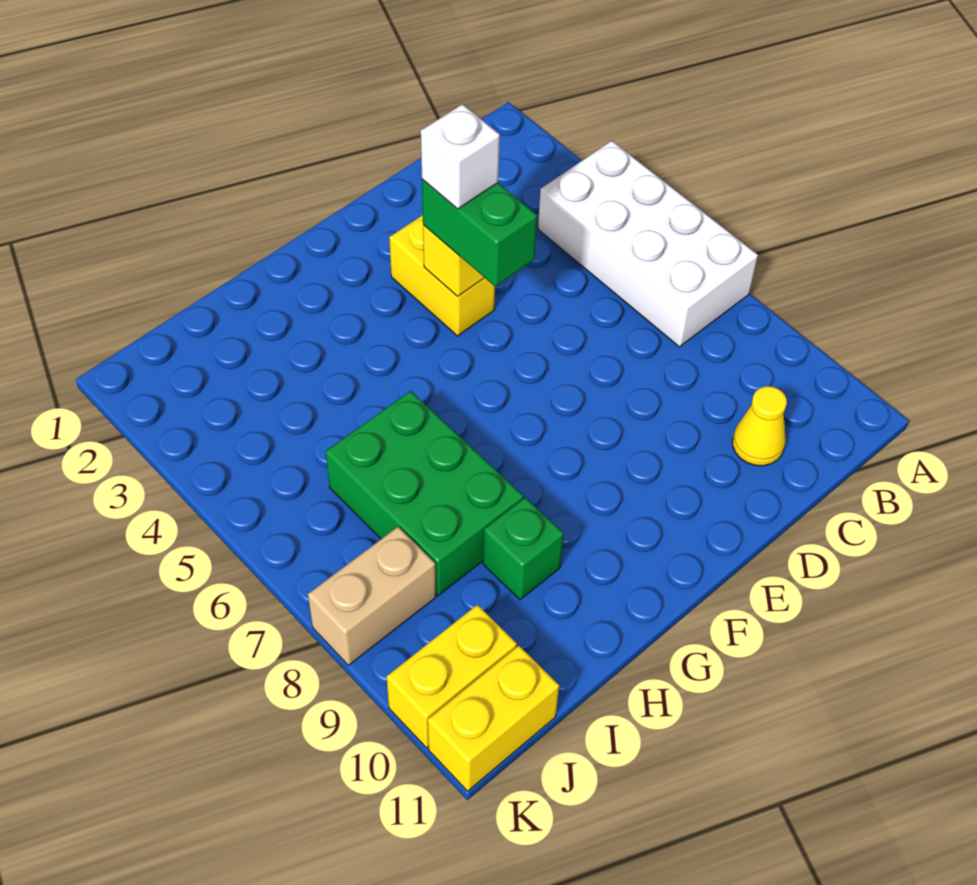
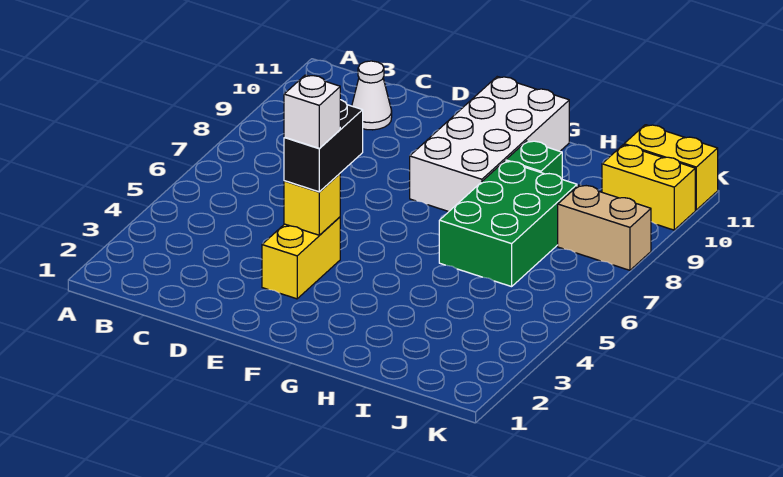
white brick A4:B7 level 1 -> white brick F8:G11 level 1
yellow cone C10 level 1 -> white cone C10 level 1
green brick E4:E5 level 3 -> black brick E4:E5 level 3

